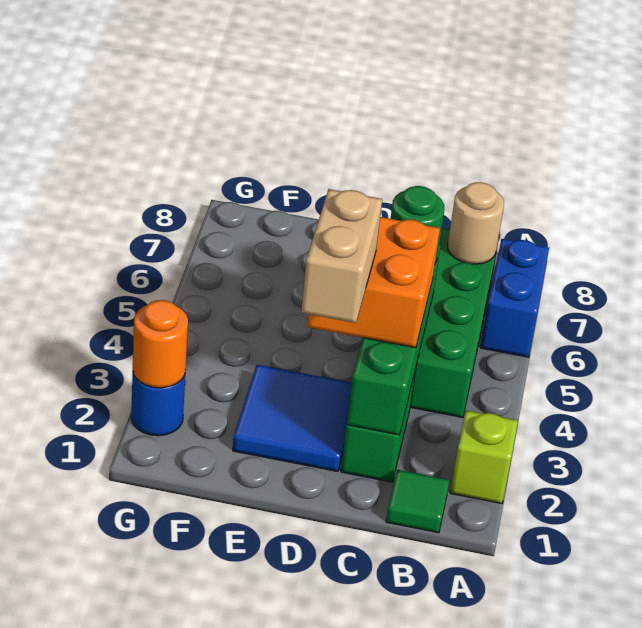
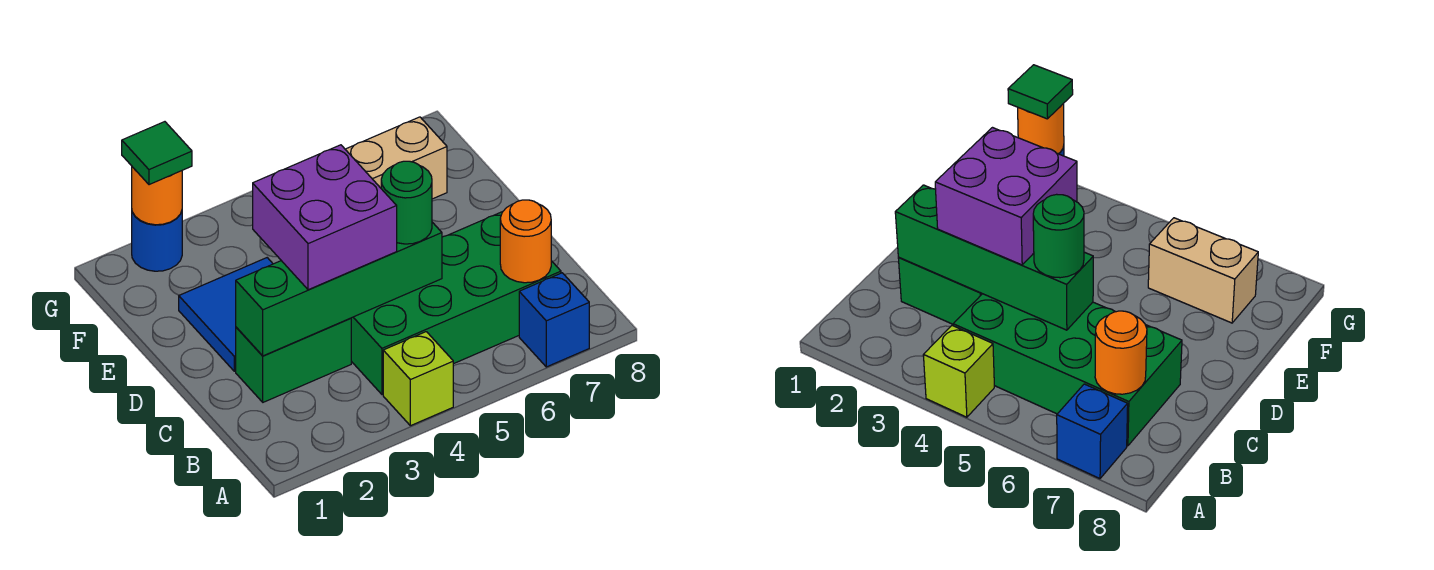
lime brick A2 level 1 -> lime brick A4 level 1
blue brick A6:A7 level 1 -> blue brick A7 level 1
green tile B1 level 1 -> green tile G2 level 3
tan round brick B7 level 2 -> orange round brick B7 level 2
orange brick C3:D4 level 3 -> purple brick C3:D4 level 3
tan brick D2:D3 level 4 -> tan brick F6:F7 level 1

